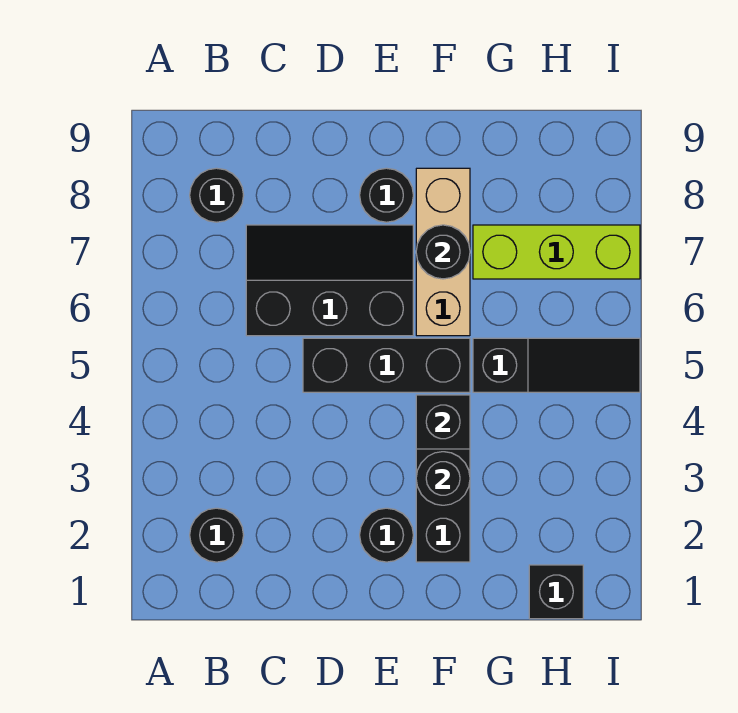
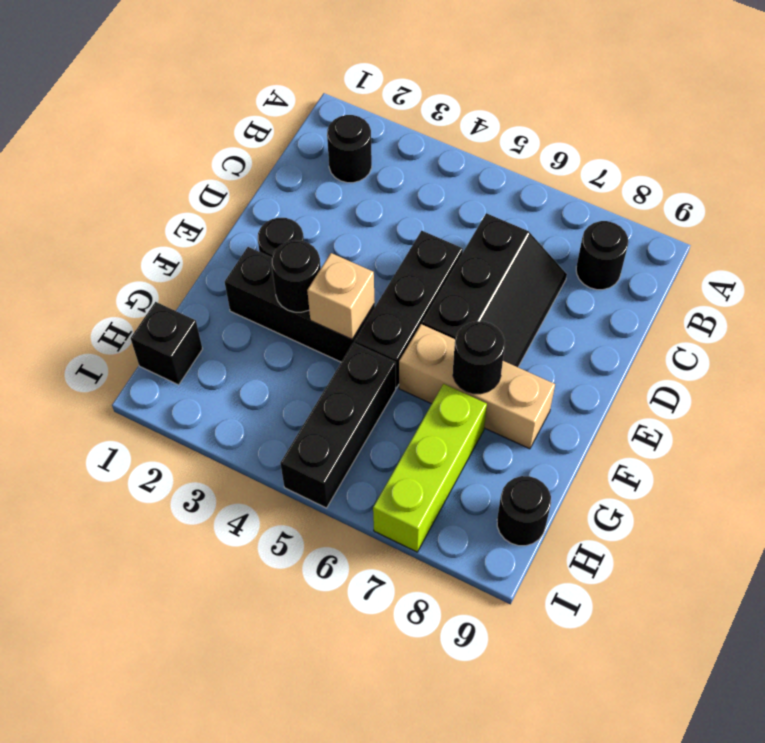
black round brick E8 level 1 -> black round brick H9 level 1
black brick F4 level 2 -> tan brick F4 level 2
black slope G5:I5 level 1 top G -> black brick G5:I5 level 1

